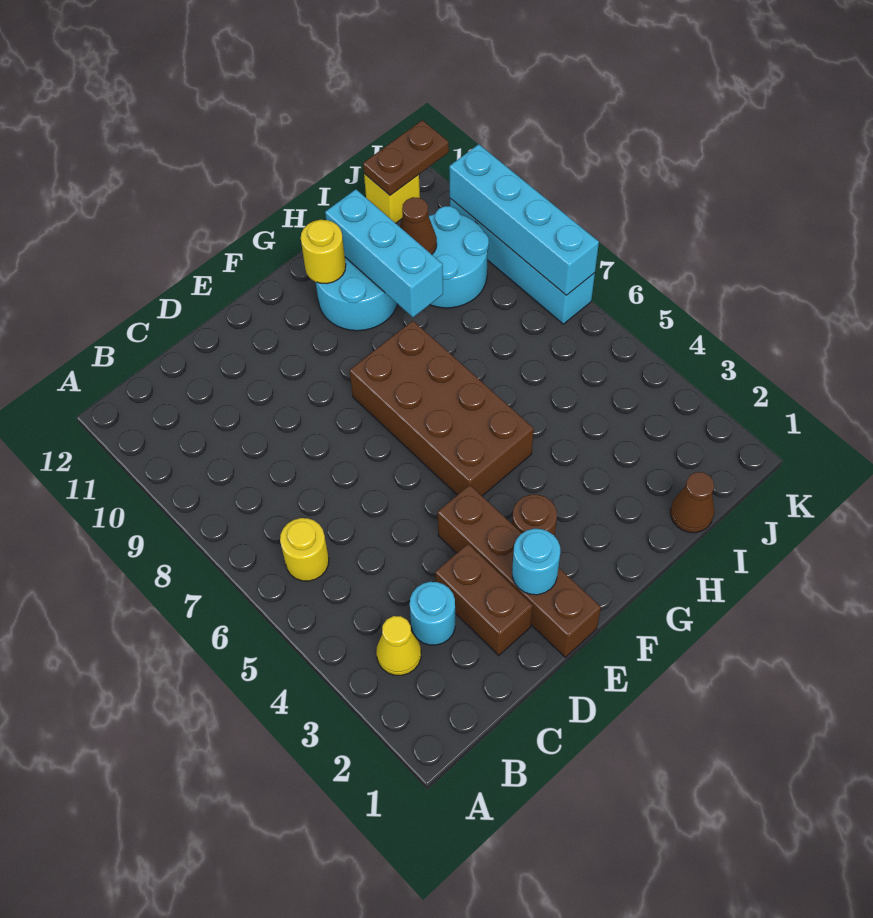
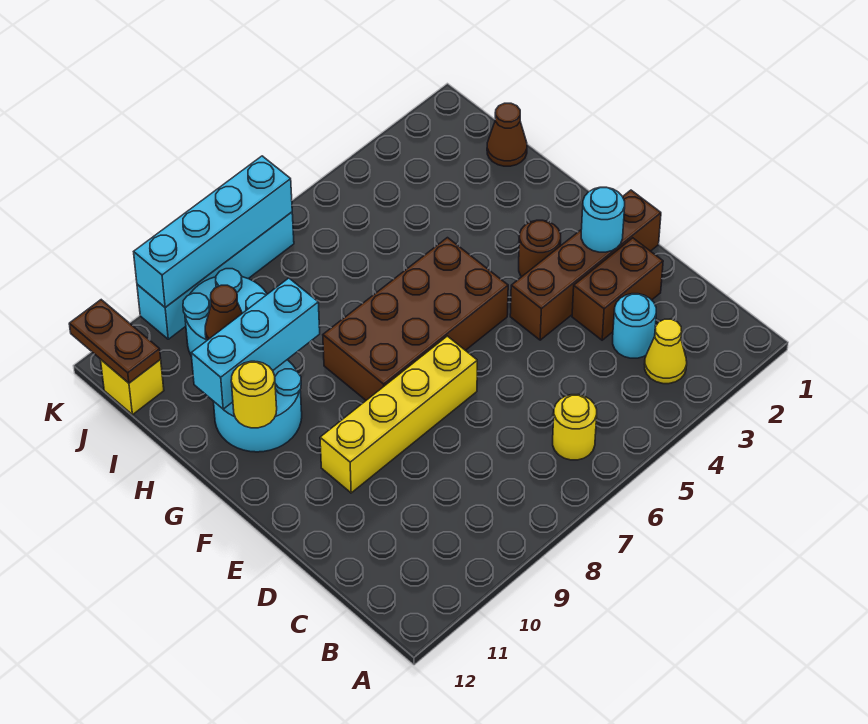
none -> yellow brick E7:E10 level 1

